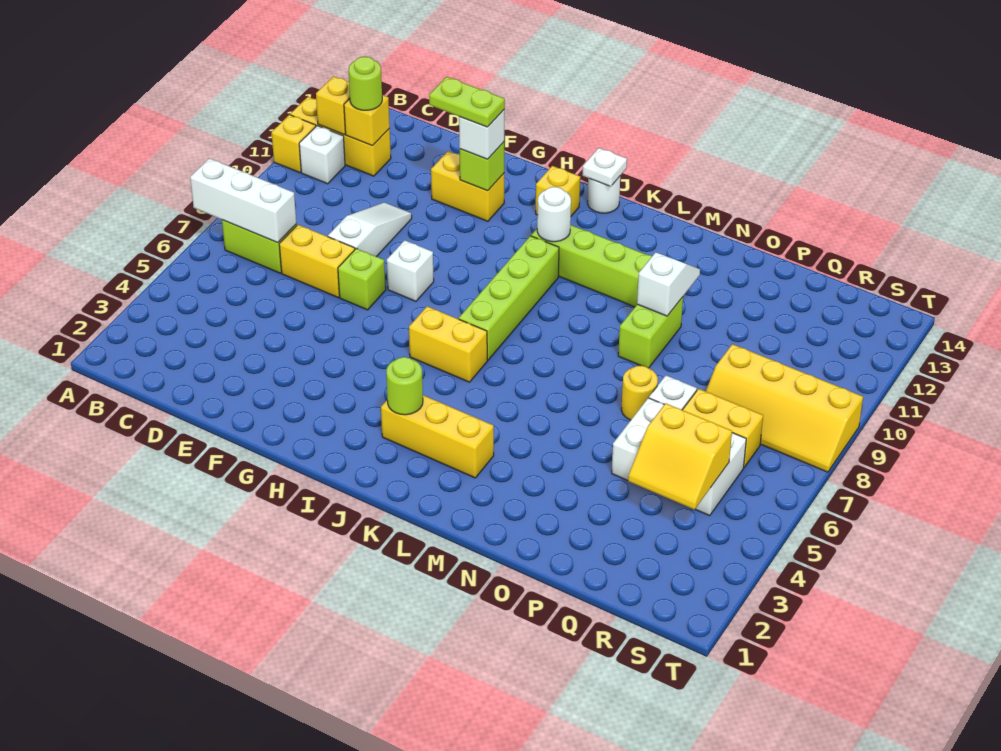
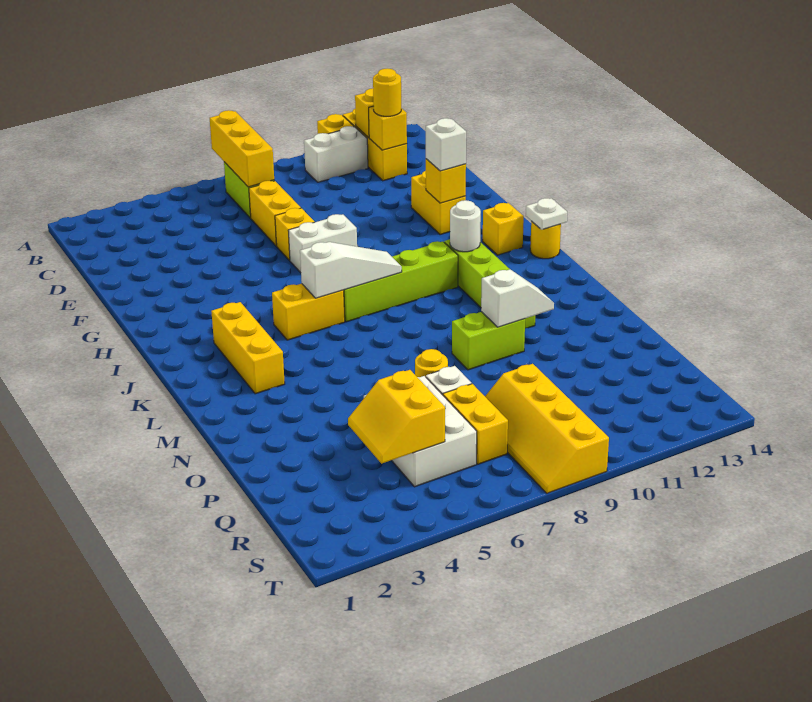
white brick A7:C7 level 2 -> yellow brick A7:C7 level 2
white brick B11 level 1 -> white brick B10:B11 level 1
lime round brick C12 level 3 -> yellow round brick C12 level 3
white slope E8:E10 level 1 top 8 -> white slope J6:J8 level 2 top 6
lime brick F7 level 1 -> yellow brick F7 level 1
lime plate F12:G12 level 4 -> none
white brick G8 level 1 -> white brick G7:G8 level 1
lime brick G12 level 2 -> yellow brick G12 level 2
yellow brick I6:J6 level 1 -> yellow brick J5:J6 level 1
lime round brick J3 level 2 -> none
white round brick J14 level 1 -> yellow round brick J14 level 1

